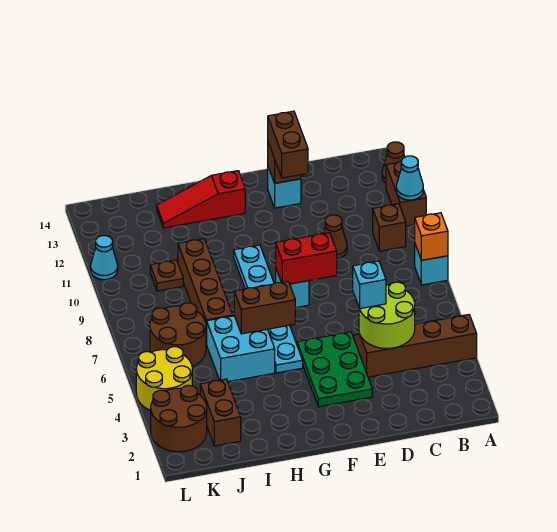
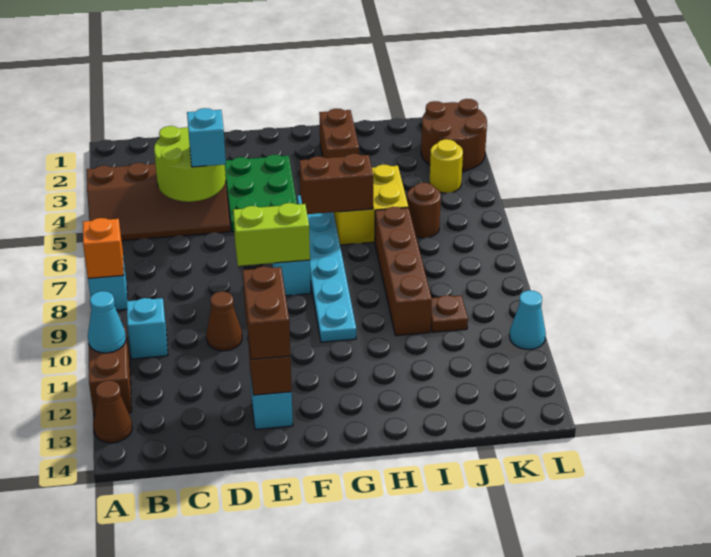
brown brick B10 level 1 -> cyan brick B10 level 1
red brick E8:F8 level 2 -> lime brick E8:F8 level 2
red slope G13:I13 level 1 top G -> none
cyan brick H5:I6 level 1 -> yellow brick H5:I6 level 1
brown brick J2:J3 level 1 -> brown brick H2:H3 level 1
brown round brick J6:K7 level 1 -> brown round brick J6 level 1
yellow round brick K4:L5 level 1 -> yellow round brick K4 level 1

